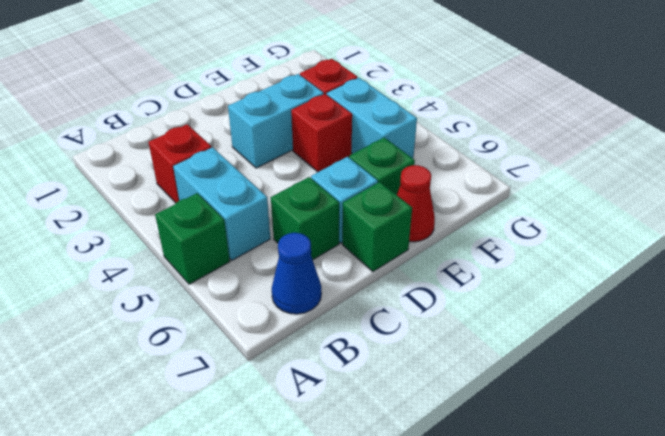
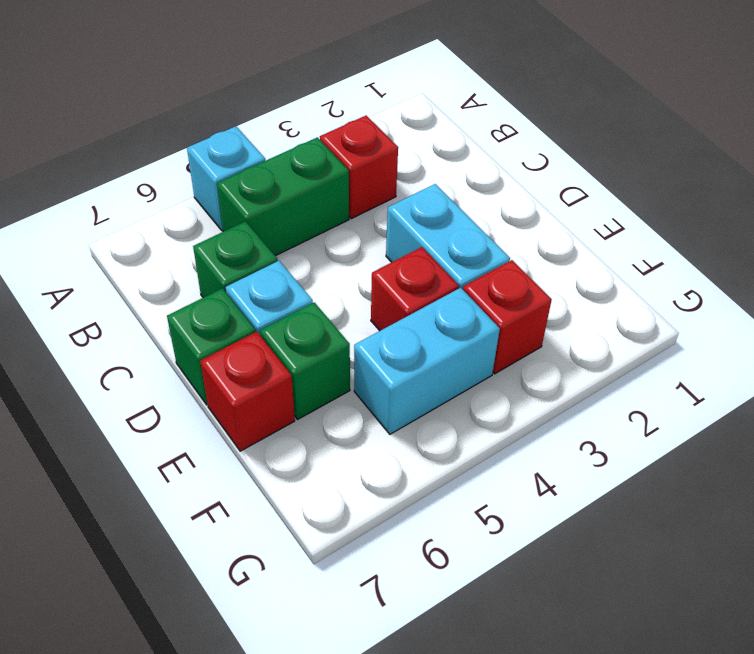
green brick A5 level 1 -> cyan brick A5 level 1
cyan brick B4:B5 level 1 -> green brick B4:B5 level 1
blue cone B7 level 1 -> none
red cone E7 level 1 -> red brick E7 level 1

